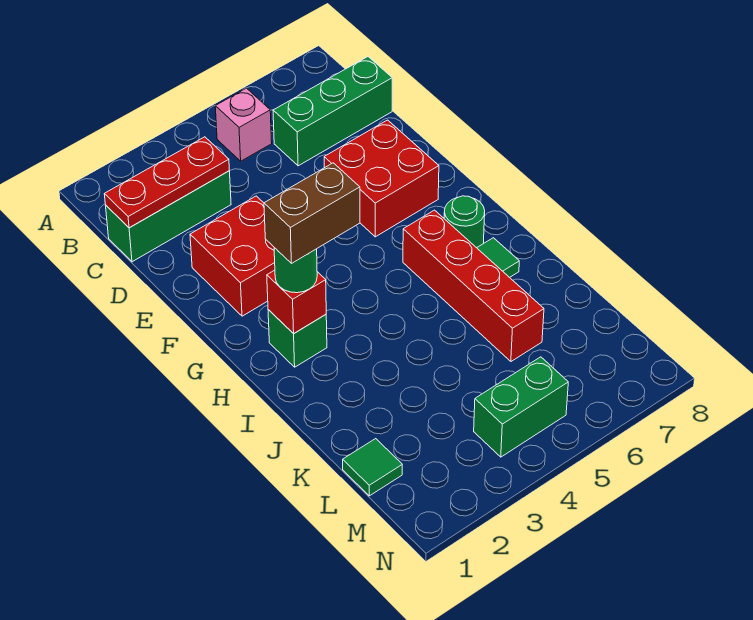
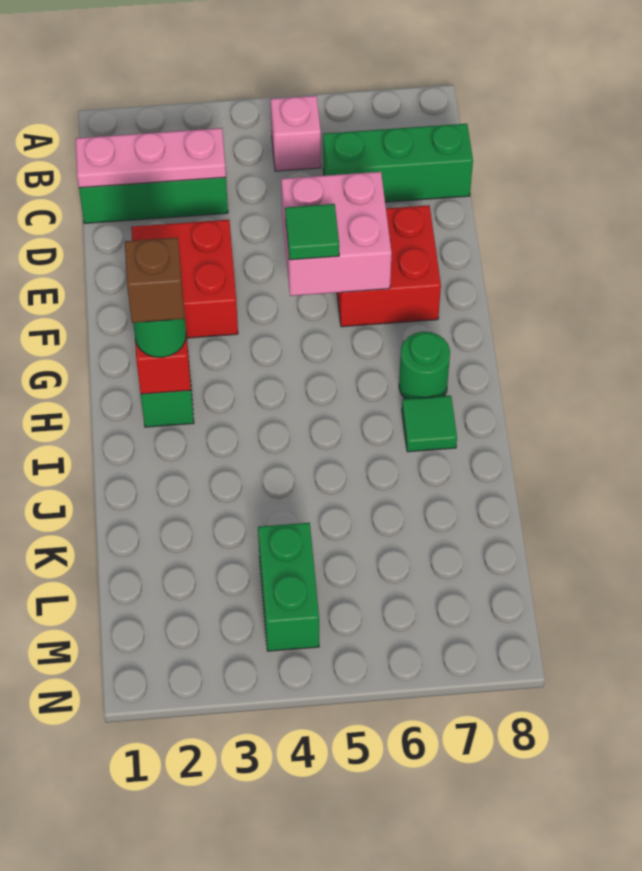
red plate C1:C3 level 2 -> pink plate C1:C3 level 2
none -> pink brick E5:F6 level 2
brown brick H2:H3 level 4 -> brown brick H2 level 4
red brick H6:K6 level 1 -> none
green tile L1 level 1 -> green tile F5 level 3
green brick M4:M5 level 1 -> green brick L4:M4 level 1

